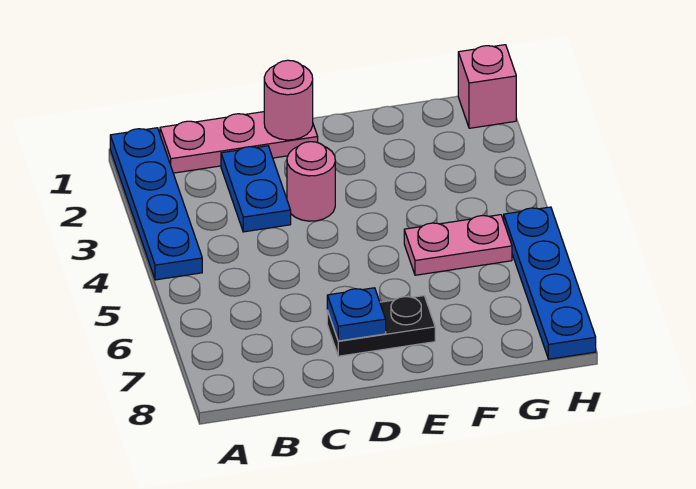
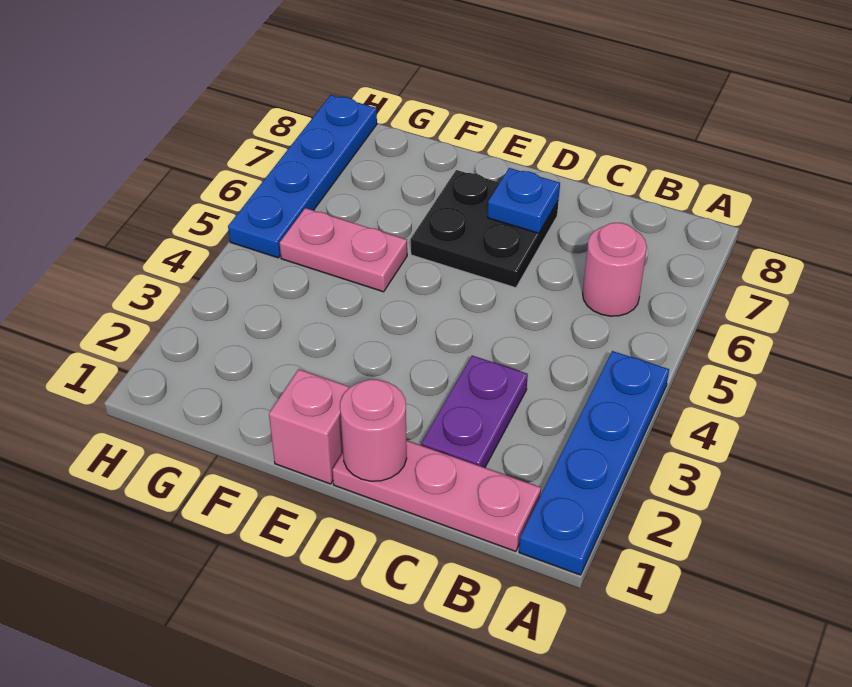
blue plate C2:C3 level 1 -> purple plate C2:C3 level 1
pink round brick D3 level 1 -> pink round brick B6 level 1
black plate D7:E7 level 1 -> black plate D6:E7 level 1
pink brick H1 level 1 -> pink brick E1 level 1

